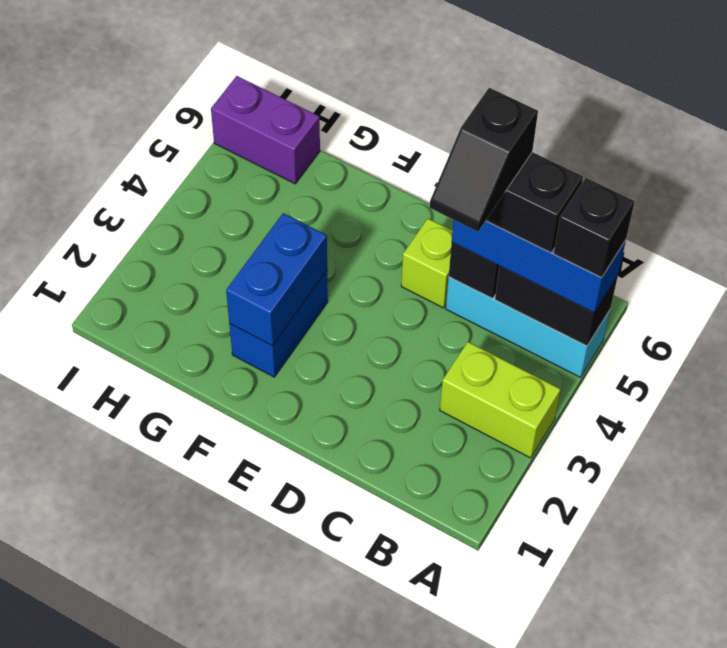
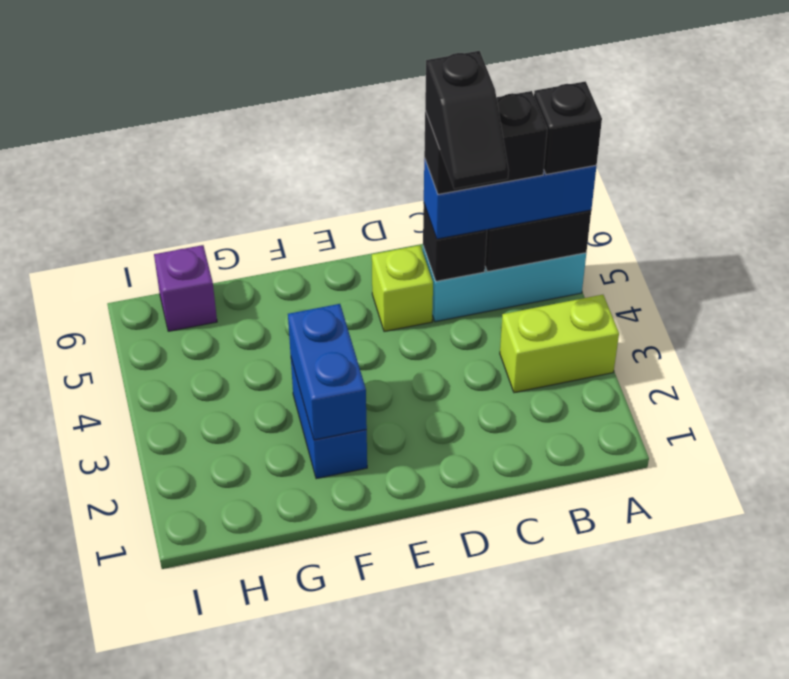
purple brick H6:I6 level 1 -> purple brick H6 level 1

